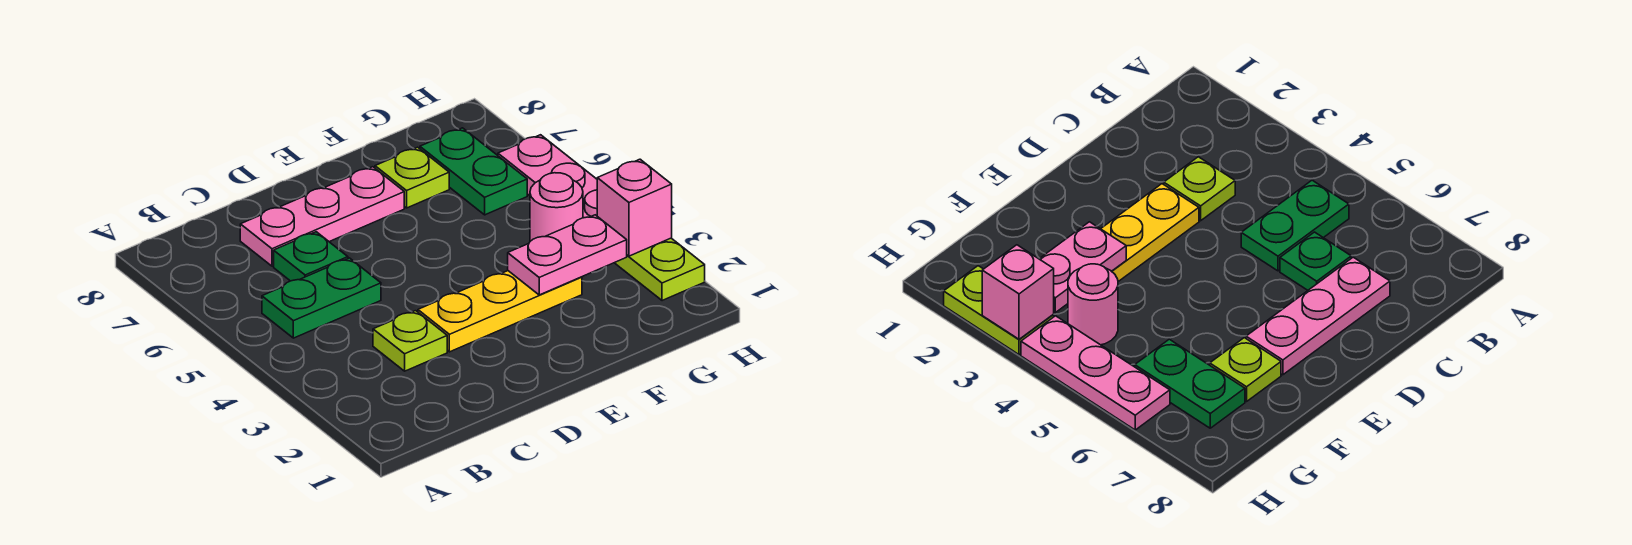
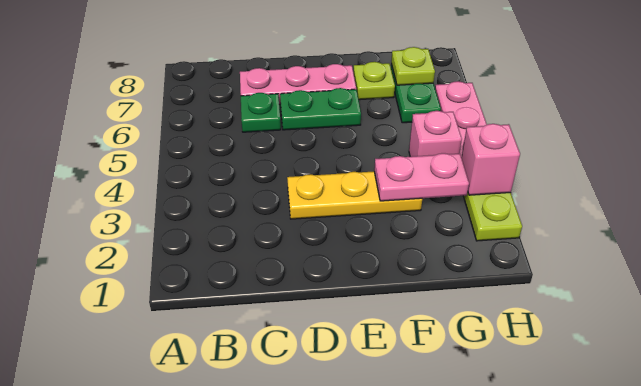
green plate B5:C5 level 1 -> green plate D6:E6 level 1
lime plate C3 level 1 -> lime plate G7 level 2
pink round brick G4 level 1 -> pink brick G4 level 1

